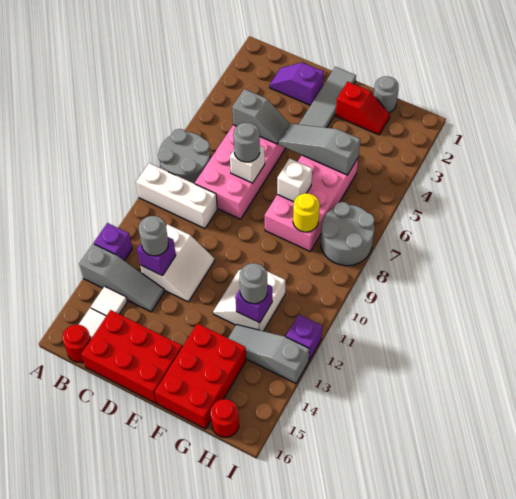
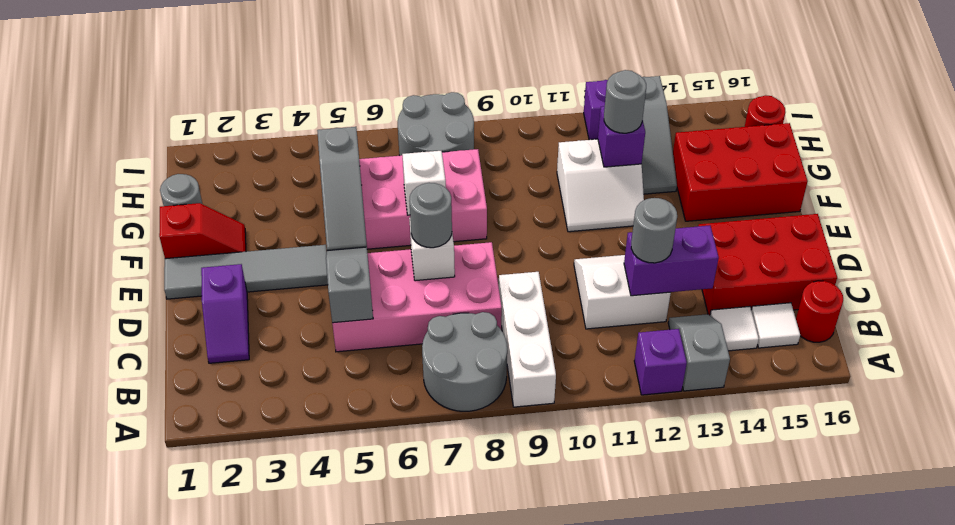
grey slope A13:C13 level 1 top A -> grey slope A13:B13 level 1 top A
purple brick C12 level 2 -> purple brick C12:C13 level 2
red brick C15:E16 level 1 -> red brick C14:D16 level 1
red slope F2:G2 level 1 top F -> red slope F1:F2 level 1 top 1
yellow round brick G8 level 2 -> none

